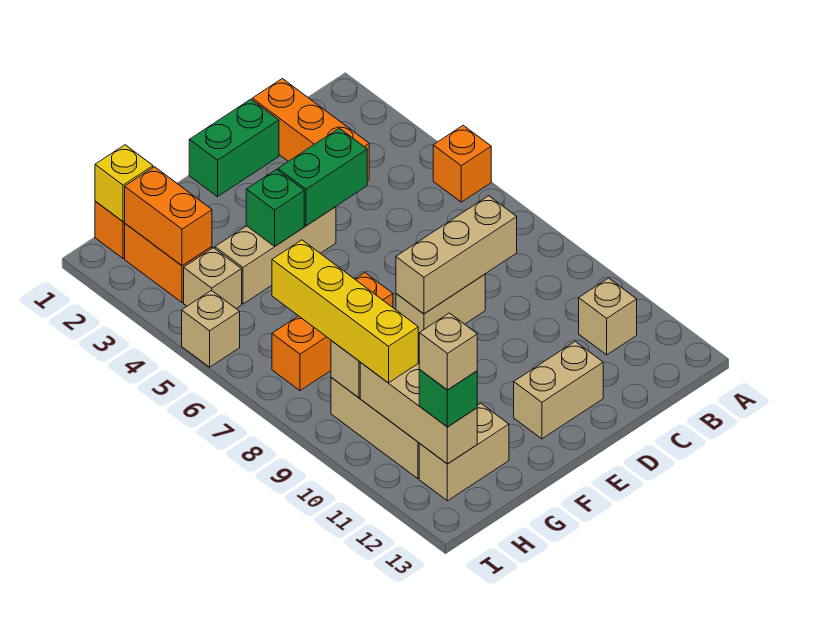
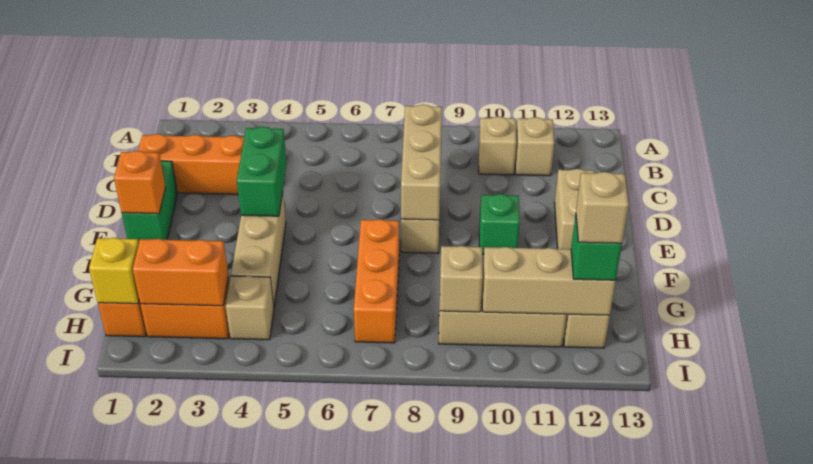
orange brick A5 level 1 -> orange brick E1 level 2
green brick F4 level 2 -> green brick E10 level 1
yellow brick H7:H10 level 3 -> none
tan brick I5 level 1 -> tan brick B10 level 1

